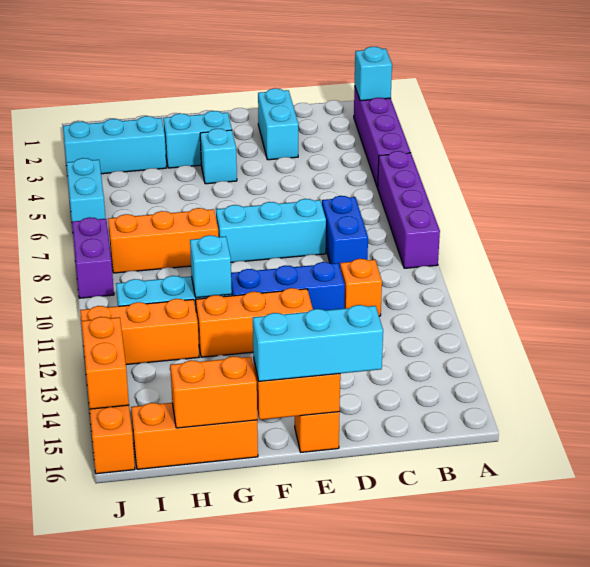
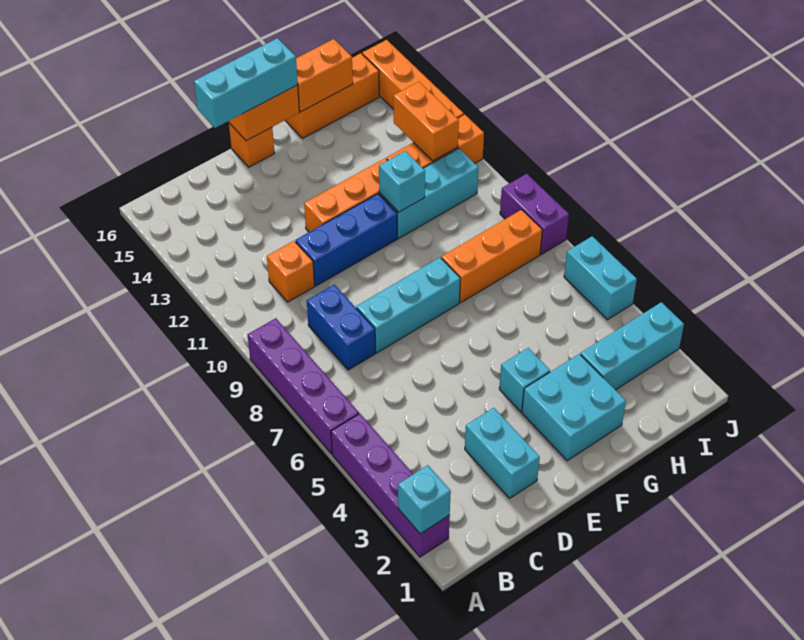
cyan brick F3:G3 level 1 -> cyan brick F2:G3 level 1
orange brick J14:J15 level 2 -> orange brick I12:I13 level 2

